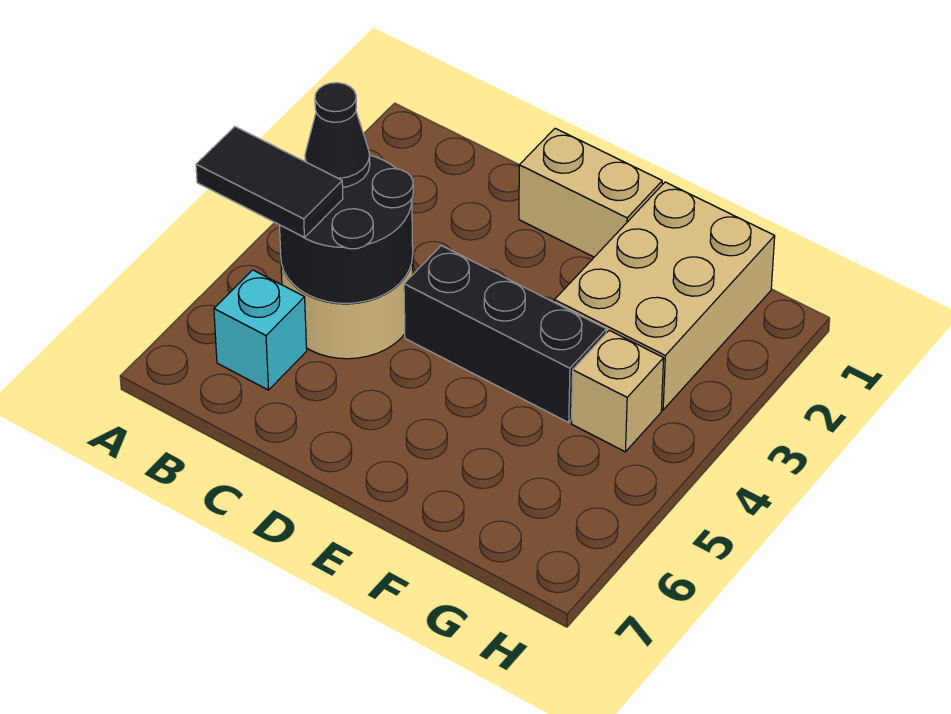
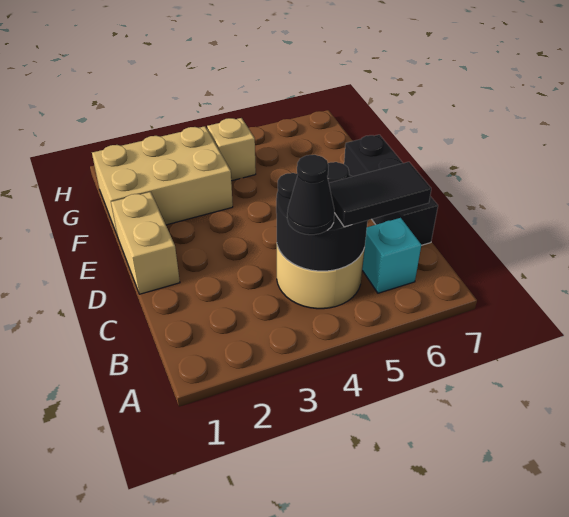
black tile A5:B5 level 3 -> black tile B5:B6 level 3
black brick D4:F4 level 1 -> black brick C7:E7 level 1

